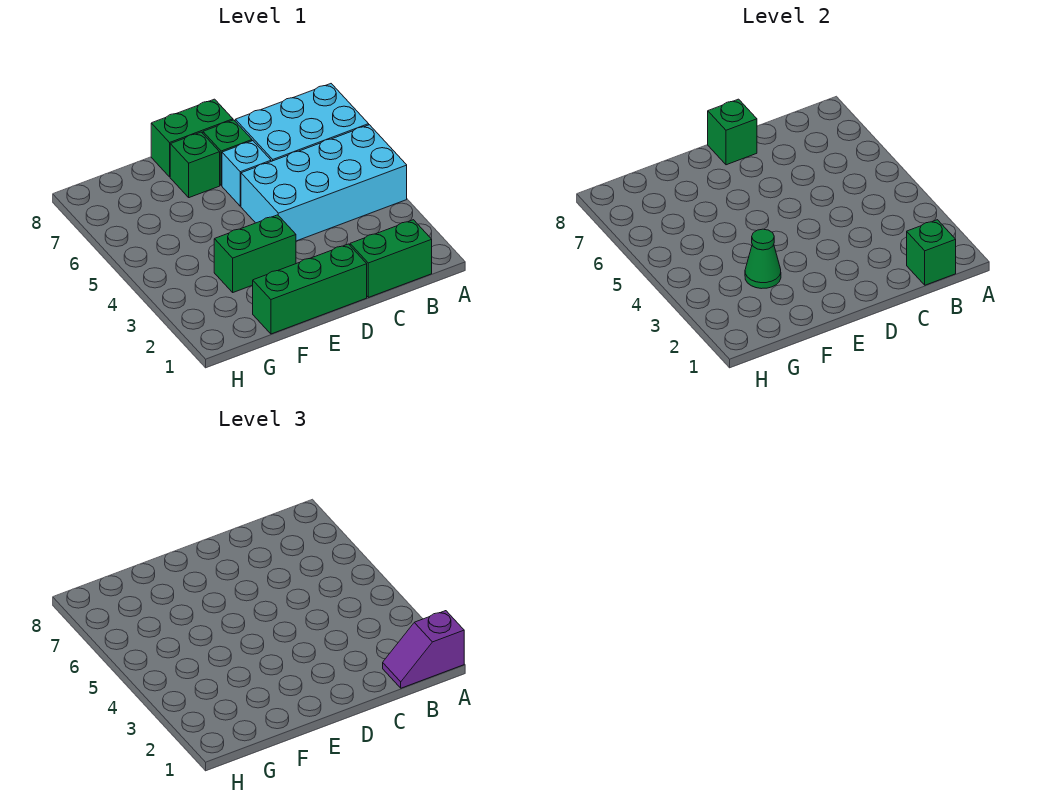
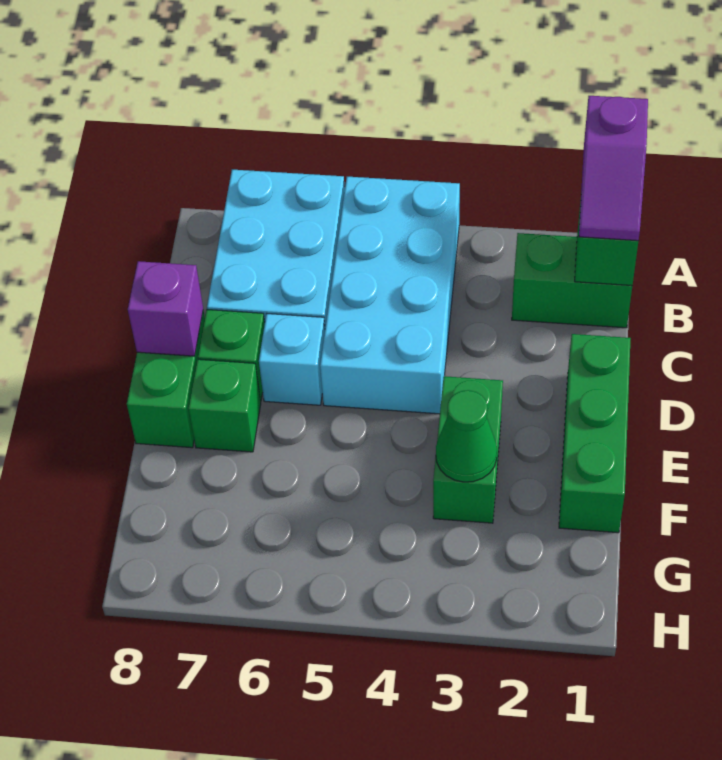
green brick B1:C1 level 1 -> green brick B1:B2 level 1
green brick D8 level 2 -> purple brick D8 level 2

